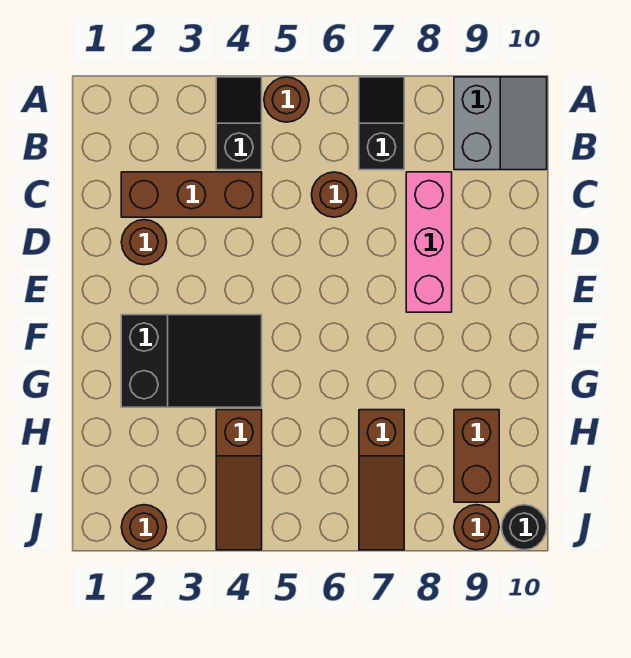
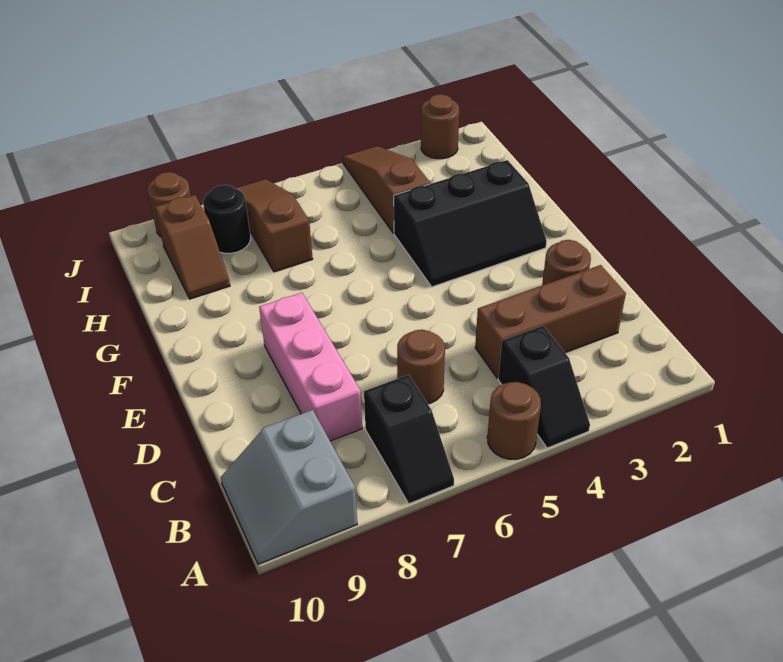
black slope F2:G4 level 1 top 2 -> black slope F2:G4 level 1 top G
brown brick H9:I9 level 1 -> brown slope H9:I9 level 1 top I
black round brick J10 level 1 -> black round brick I8 level 1

